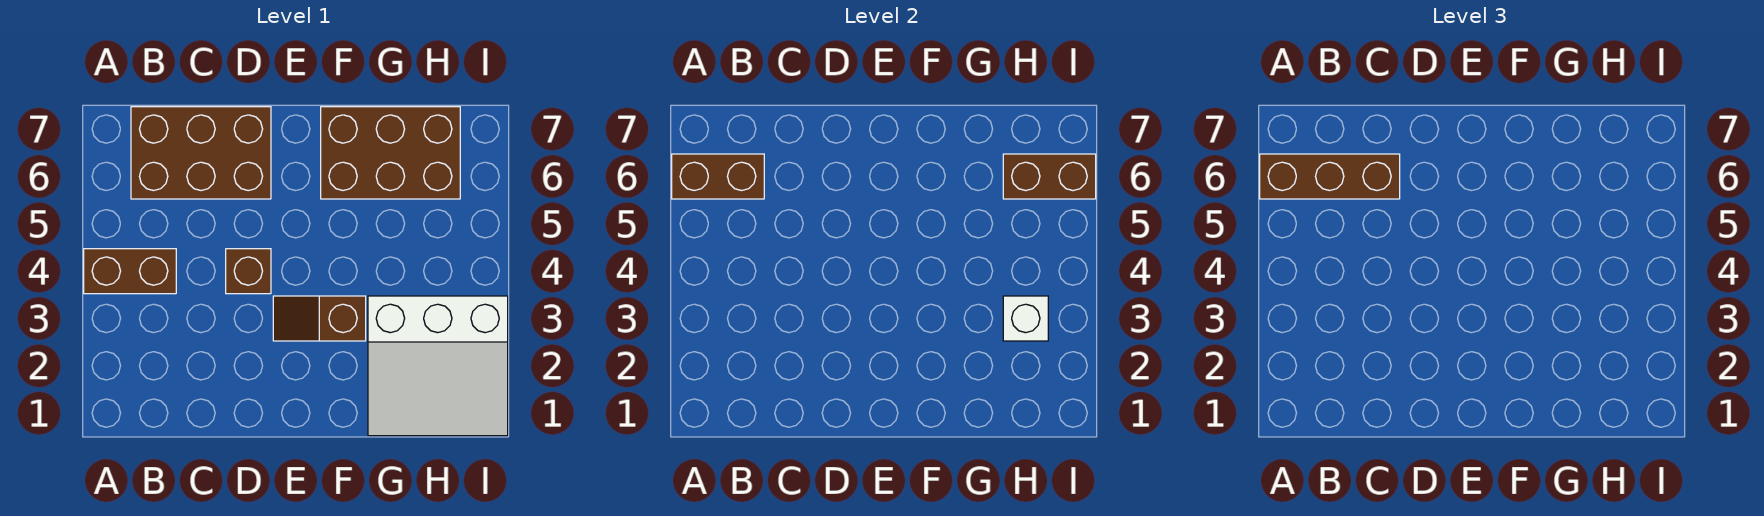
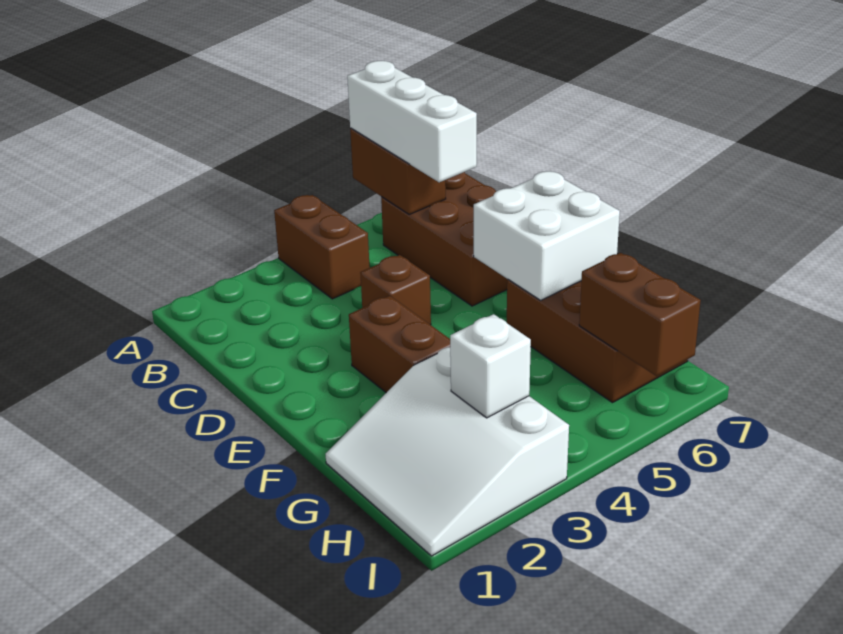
brown brick A6:C6 level 3 -> white brick A6:C6 level 3
brown slope E3:F3 level 1 top F -> brown brick E3:F3 level 1
none -> white brick E6:F7 level 2

